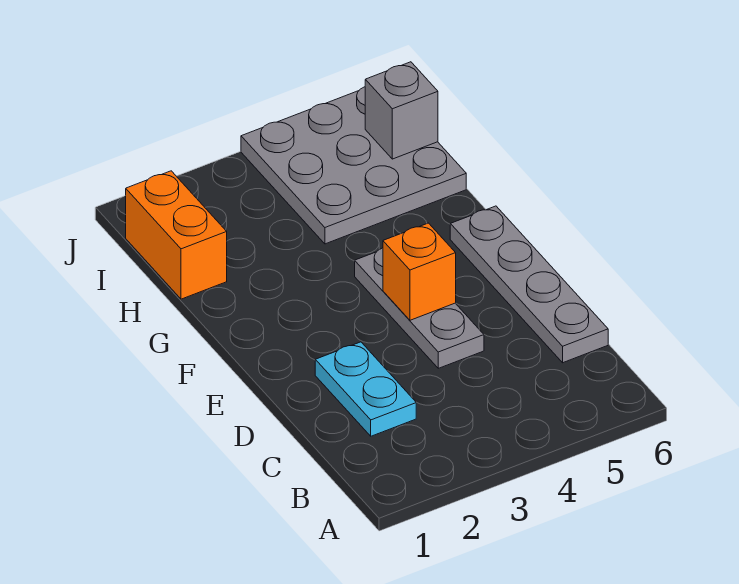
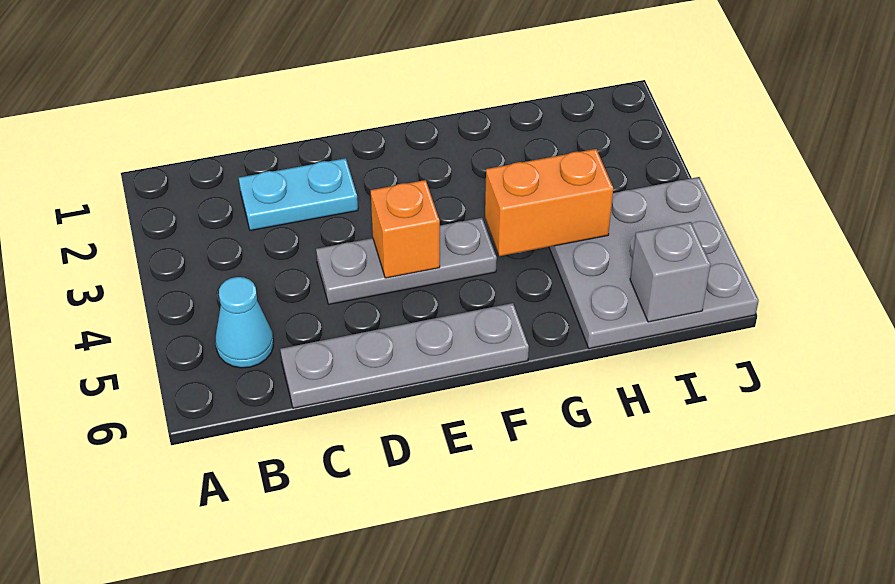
none -> cyan cone B5 level 1
orange brick H1:I1 level 1 -> orange brick G4:H4 level 2

